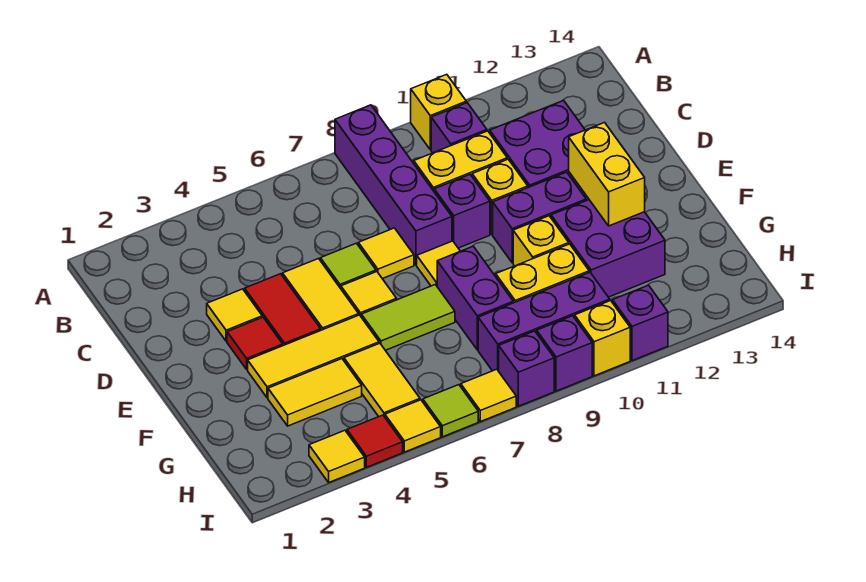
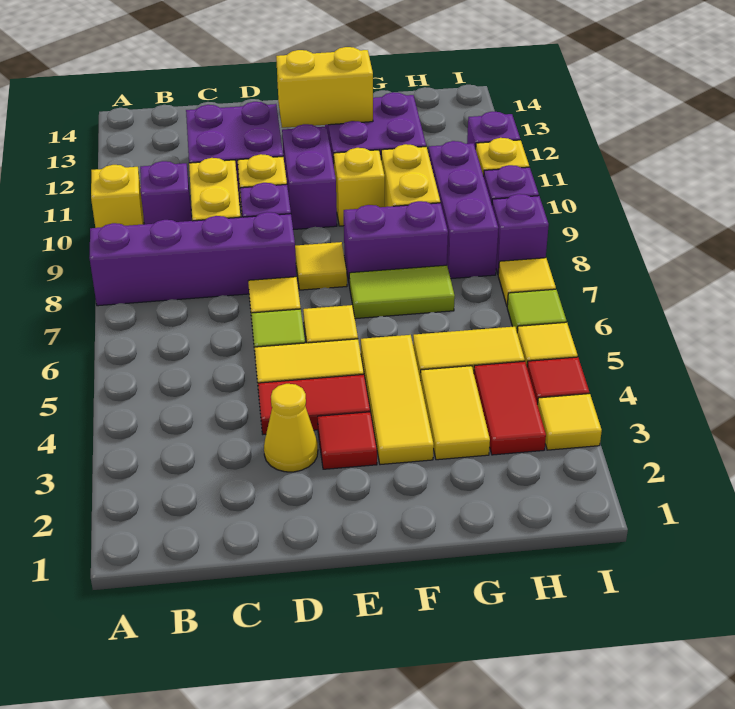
yellow tile D3 level 1 -> yellow cone D3 level 1
lime tile F6:F7 level 1 -> lime tile F7:G7 level 1
none -> red tile H3:H4 level 1

